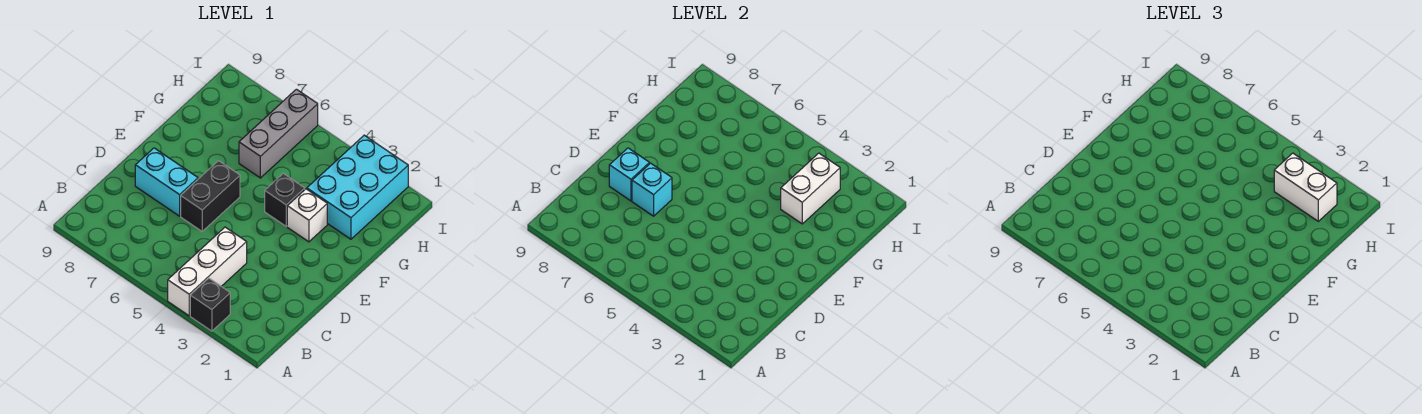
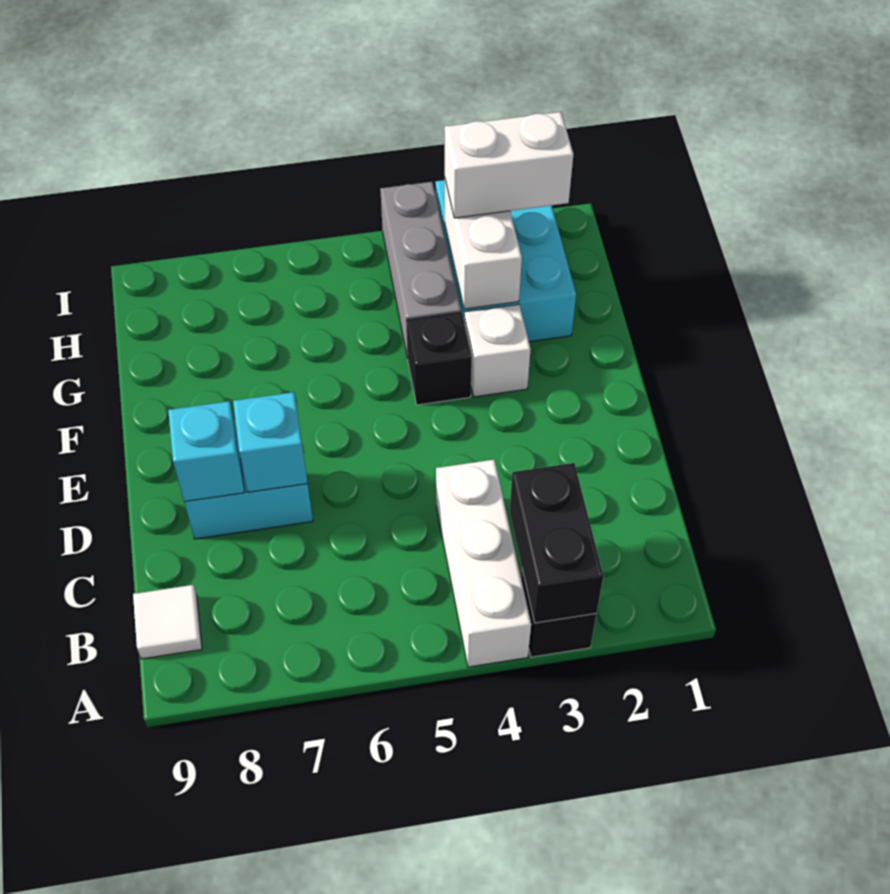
none -> white tile B9 level 1
black brick D6:E6 level 1 -> black brick A3:B3 level 2
grey brick G6:I6 level 1 -> grey brick G4:I4 level 1

